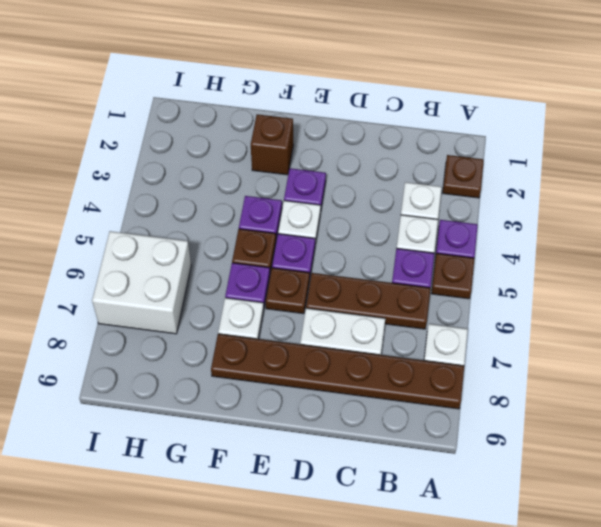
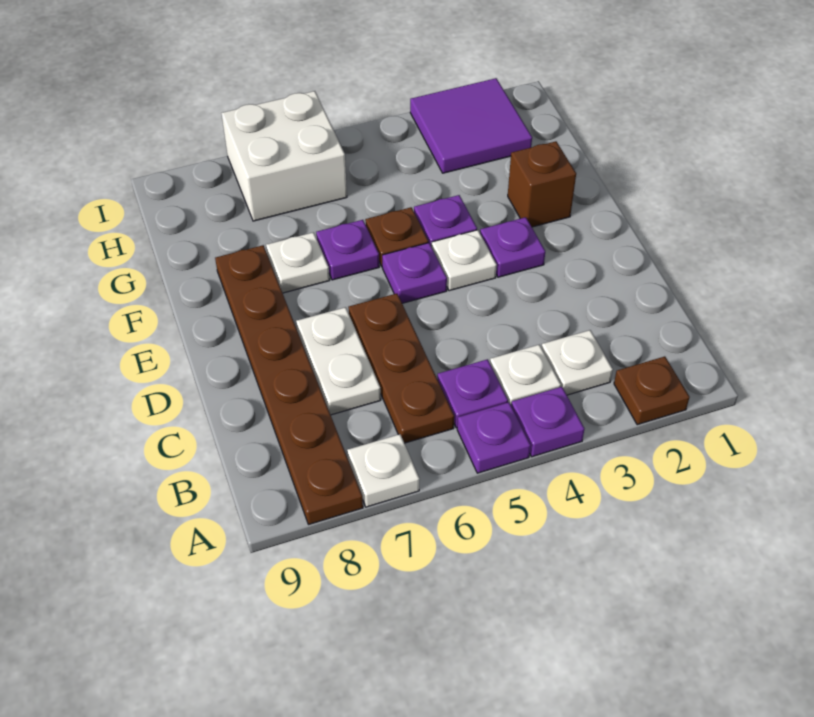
brown plate A5 level 1 -> purple plate A5 level 1
brown plate E6 level 1 -> none
none -> purple tile H2:I3 level 1

